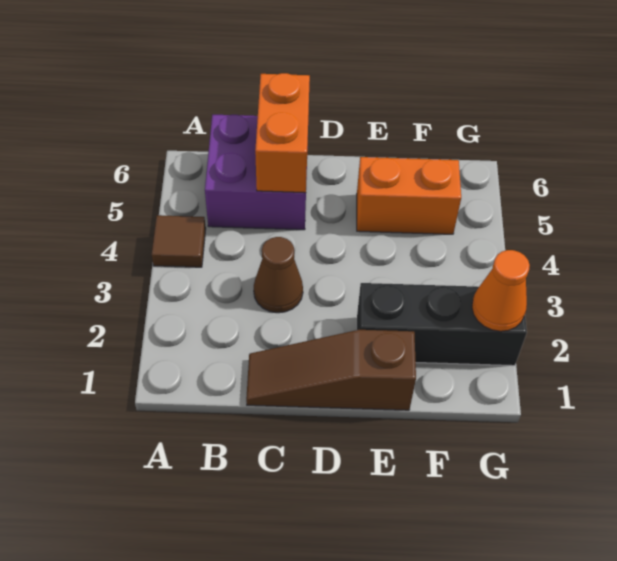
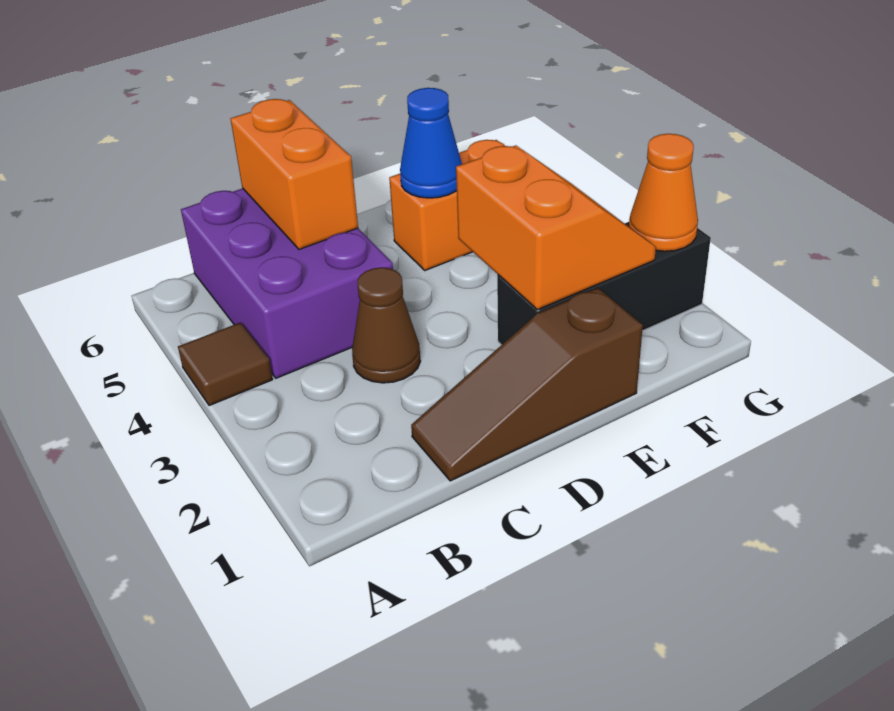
purple brick B5:C6 level 1 -> purple brick B4:C6 level 1
none -> orange slope E2:F3 level 2 top E
none -> blue cone E5 level 2

